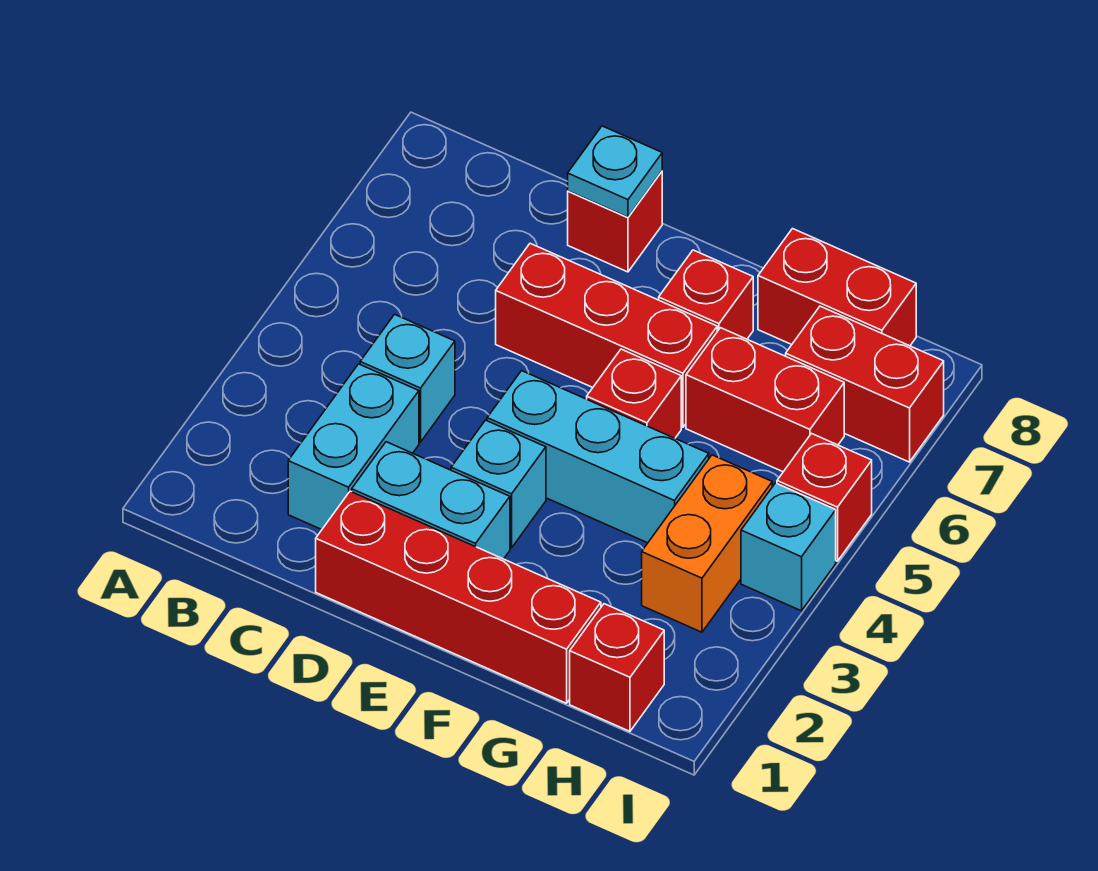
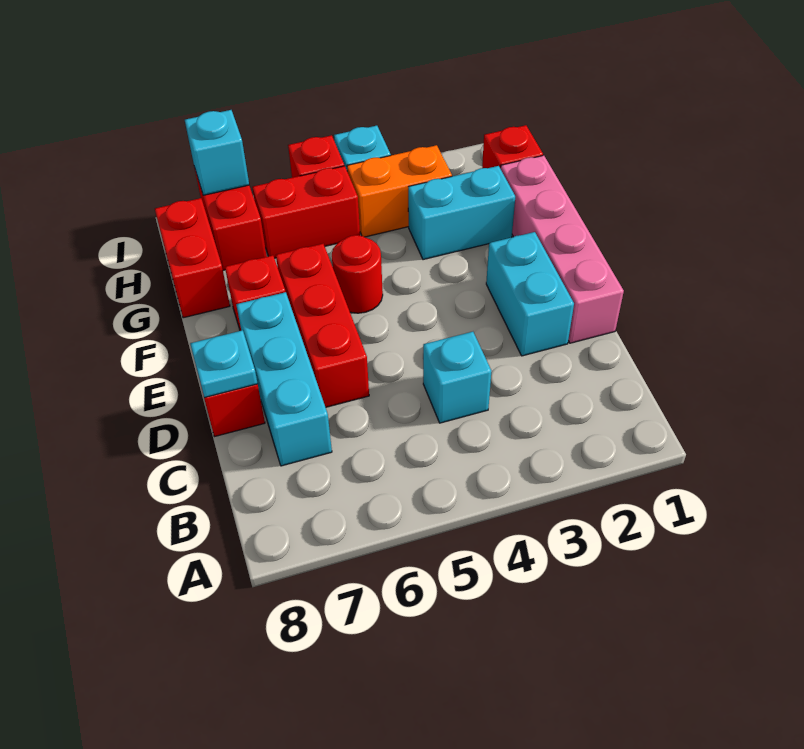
cyan brick C2:C3 level 1 -> cyan brick G2:G3 level 1
red brick D1:G1 level 1 -> pink brick D1:G1 level 1
cyan brick E3 level 1 -> cyan brick I7 level 2
cyan brick E4:G4 level 1 -> cyan brick C7:E7 level 1
red brick F5 level 1 -> red round brick F5 level 1
red brick G6:H6 level 1 -> red brick H5:H6 level 1

